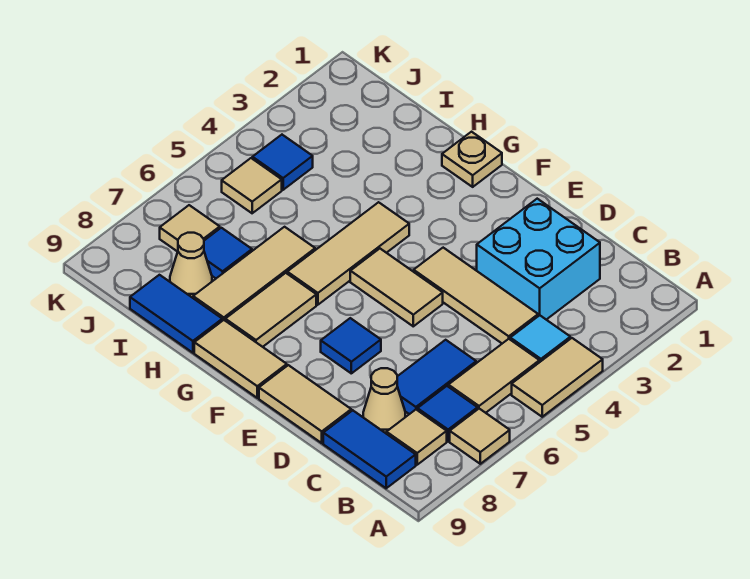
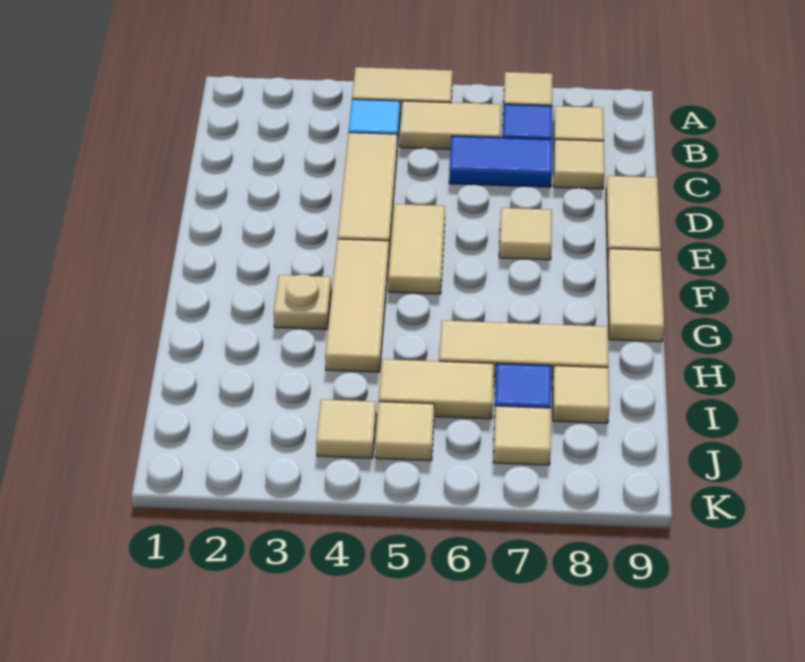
blue tile B9:C9 level 1 -> none
cyan brick C2:D3 level 1 -> none
tan cone C8 level 1 -> tan tile C8 level 1
blue tile E7 level 1 -> tan tile E7 level 1
tan plate G1 level 1 -> tan plate G3 level 1
tan tile G4:G6 level 1 -> tan tile F4:H4 level 1
tan tile G7:G8 level 1 -> tan tile I5:I6 level 1
blue tile H9:I9 level 1 -> none
tan cone I8 level 1 -> tan tile I8 level 1
blue tile J4 level 1 -> tan tile J4 level 1

